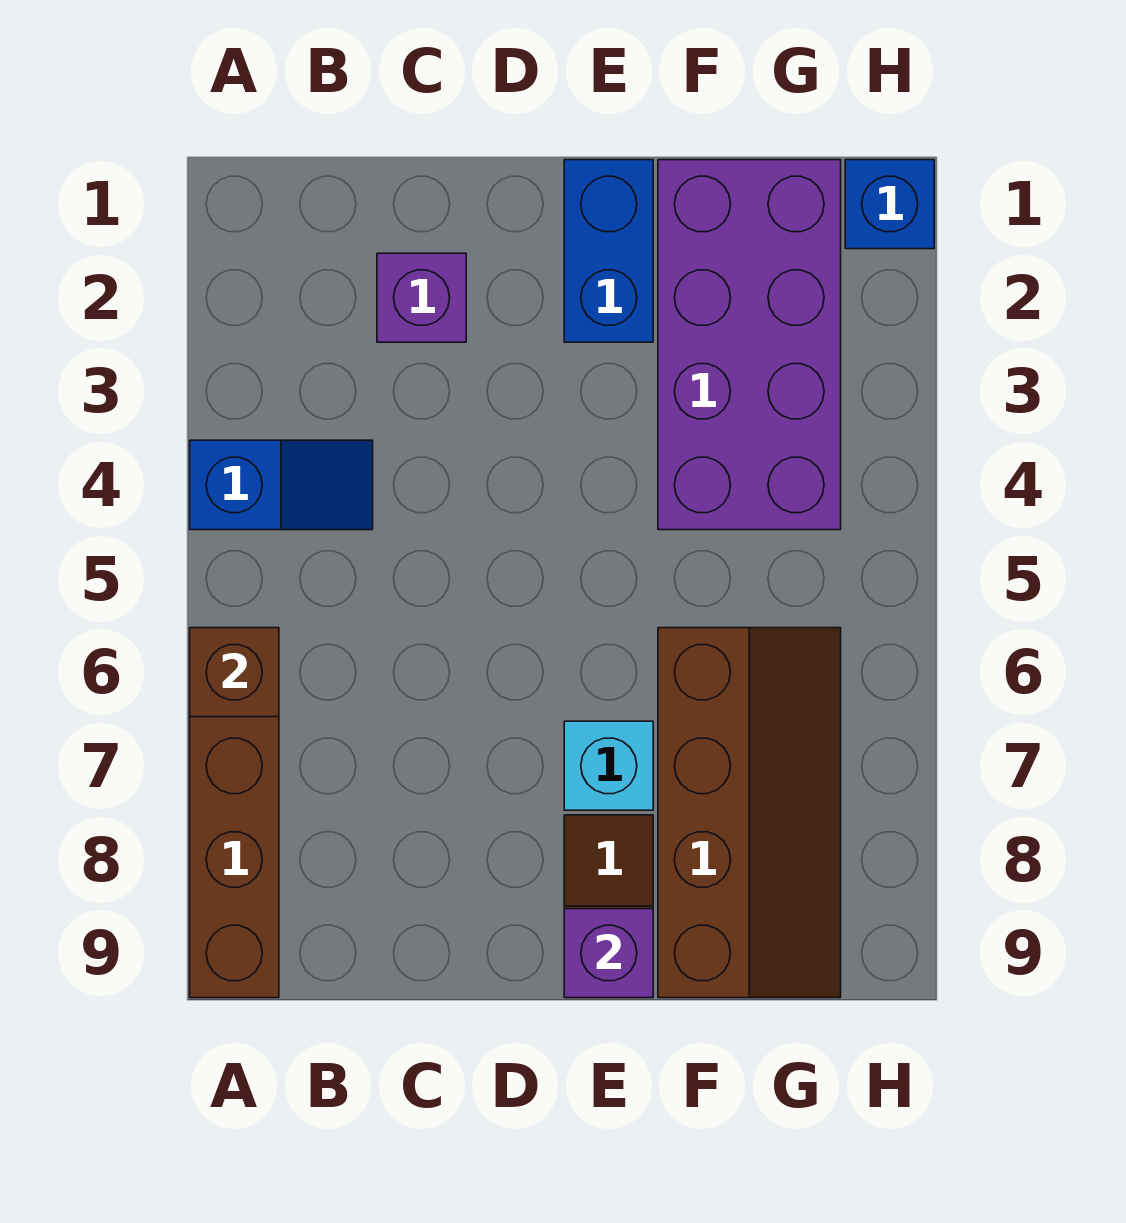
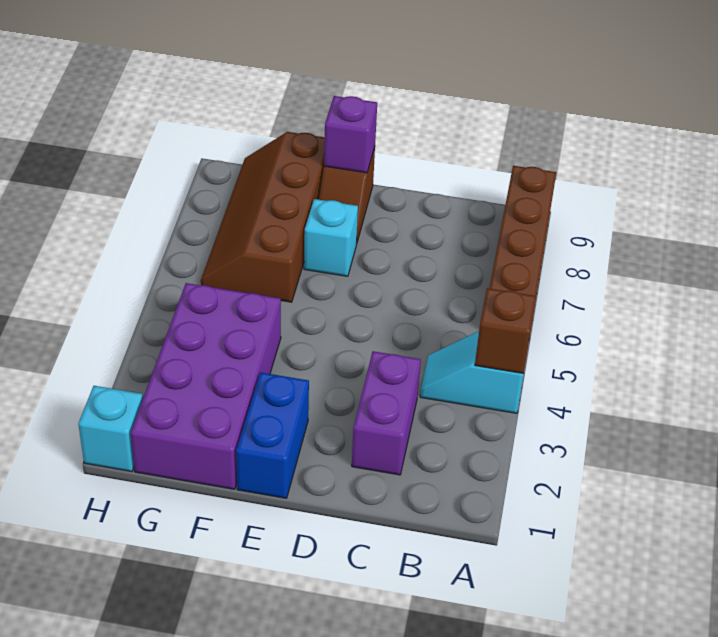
blue slope A4:B4 level 1 top A -> cyan slope A4:B4 level 1 top A
brown brick A6 level 2 -> brown brick A4 level 2
purple brick C2 level 1 -> purple brick C2:C3 level 1
blue brick H1 level 1 -> cyan brick H1 level 1

